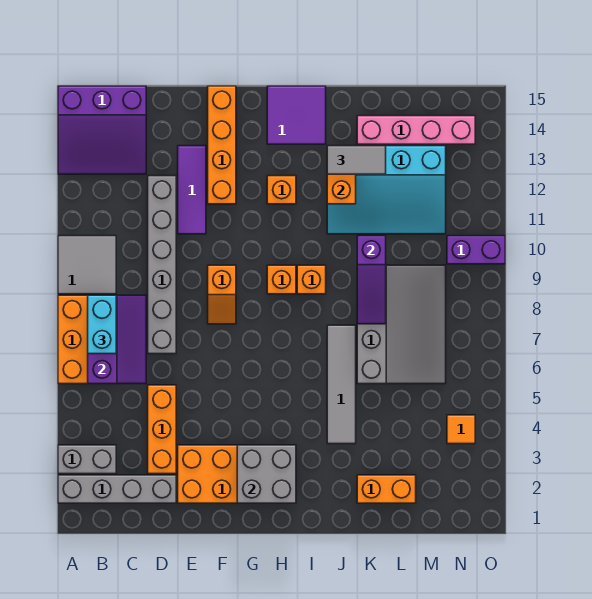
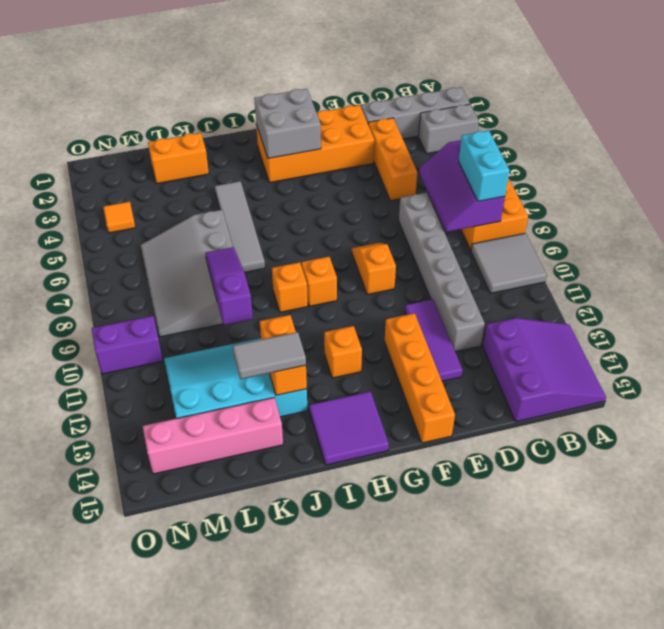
purple slope A13:C15 level 1 top 15 -> purple slope A13:C15 level 1 top C

